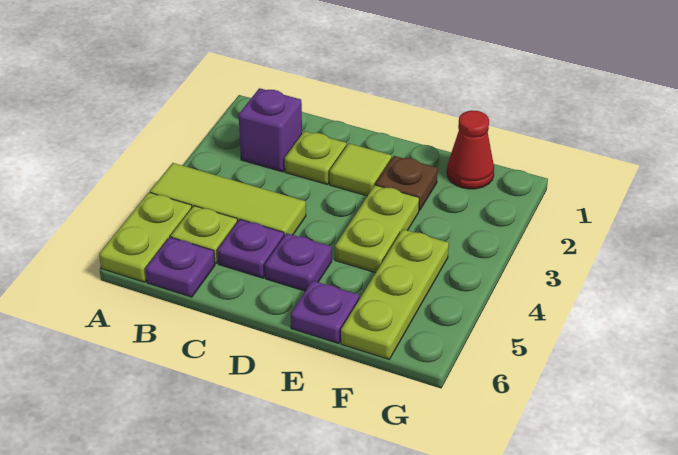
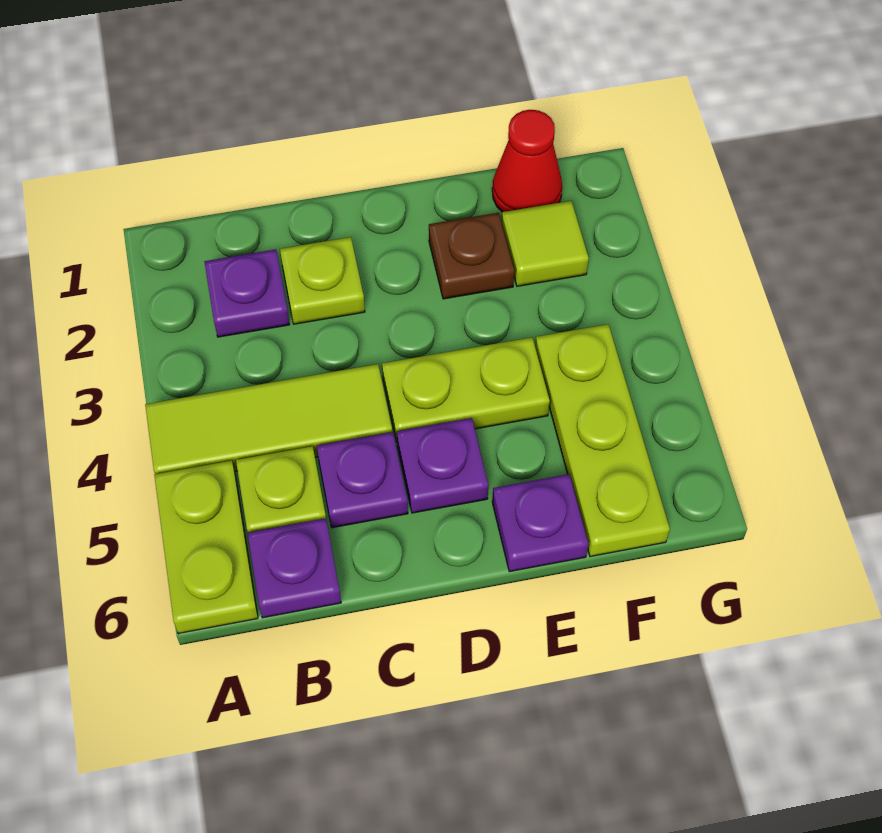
purple brick B2 level 1 -> purple plate B2 level 1
lime tile D2 level 1 -> lime tile F2 level 1
lime plate E3:E4 level 1 -> lime plate D4:E4 level 1

